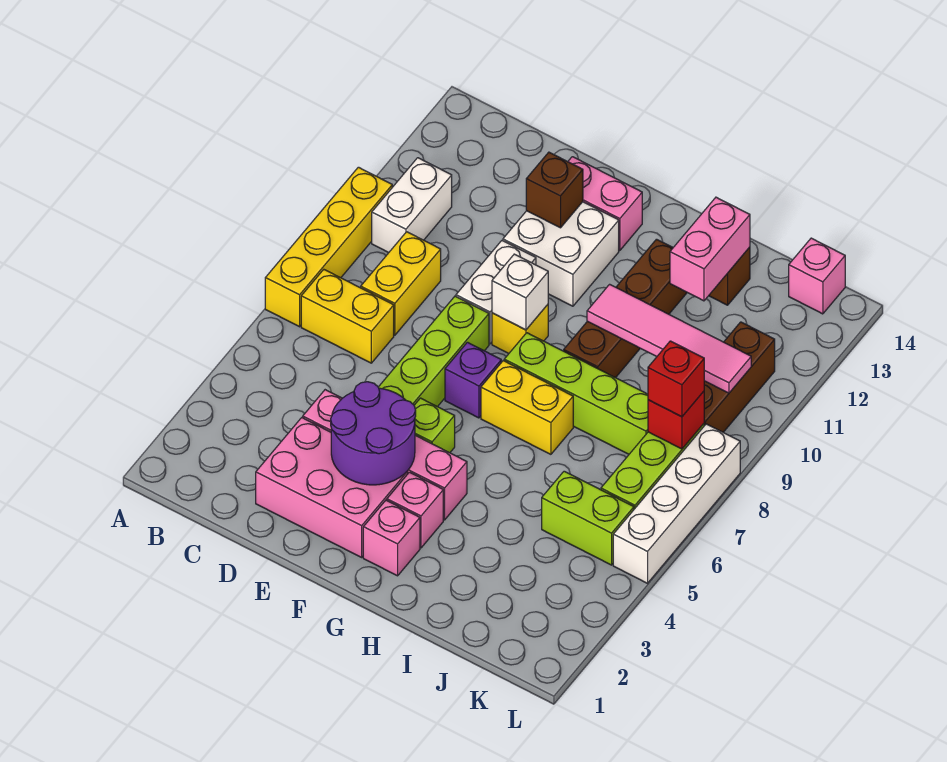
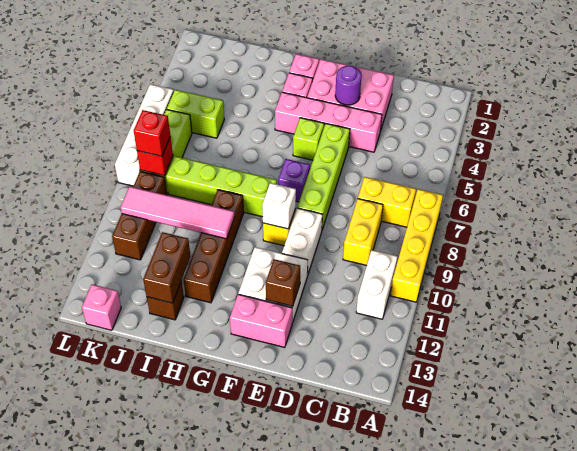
purple round brick E3:F4 level 2 -> purple round brick E3 level 2
yellow brick G7:H7 level 1 -> none
pink brick I12:I13 level 2 -> brown brick I12:I13 level 2

